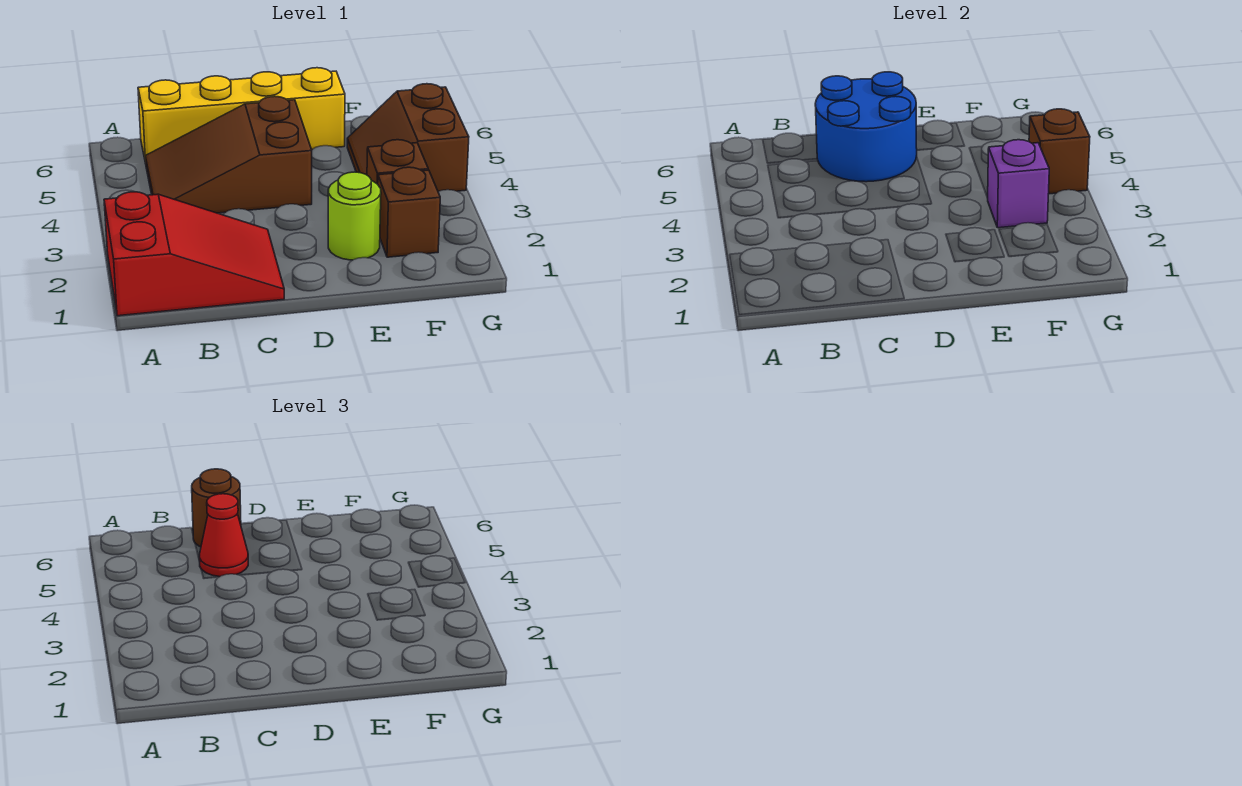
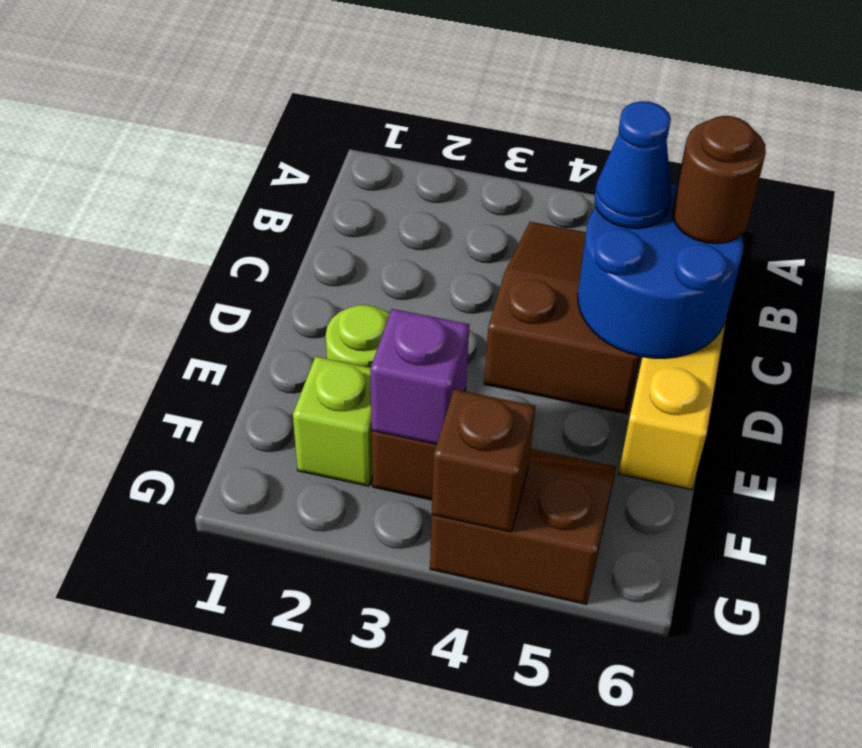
red slope A1:C2 level 1 top A -> none
red cone C5 level 3 -> blue cone C5 level 3
brown brick F2 level 1 -> lime brick F2 level 1

